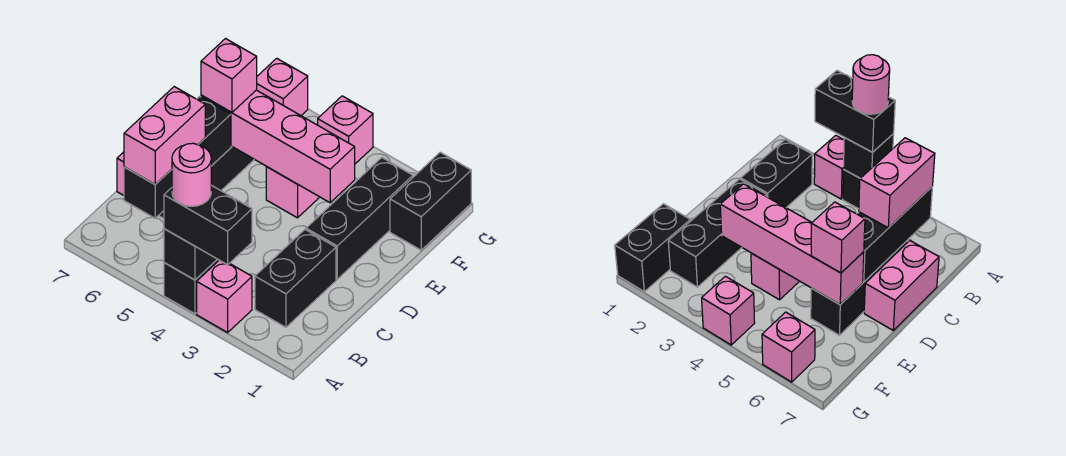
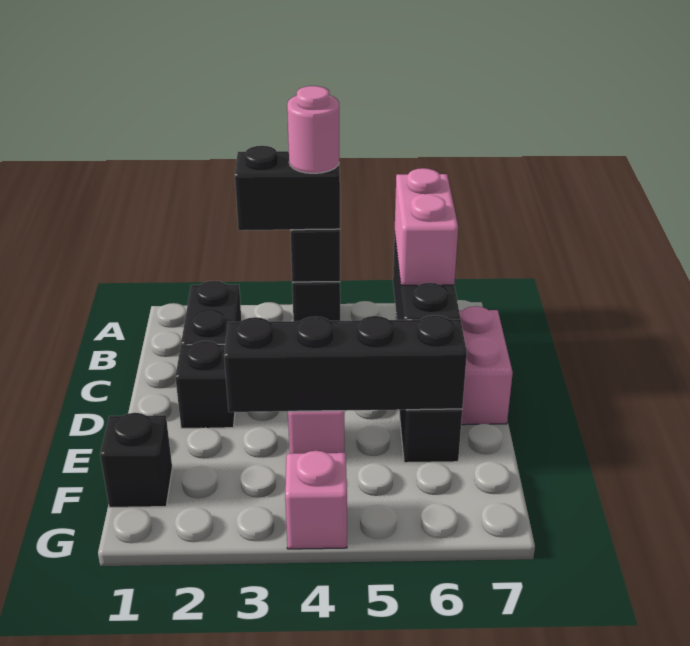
pink brick A3 level 1 -> none
black brick D2:F2 level 1 -> black brick D2 level 1
pink brick E3:E6 level 2 -> black brick E3:E6 level 2
pink brick E6 level 3 -> none
black brick F1:G1 level 1 -> black brick F1 level 1
pink brick G6 level 1 -> none

